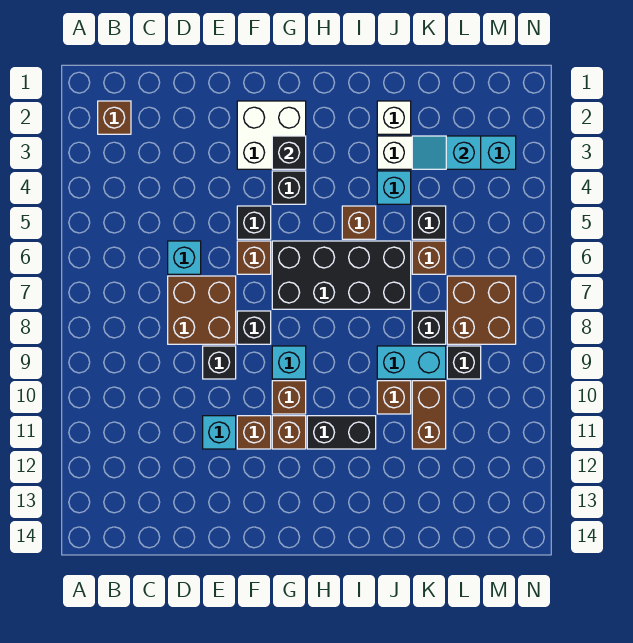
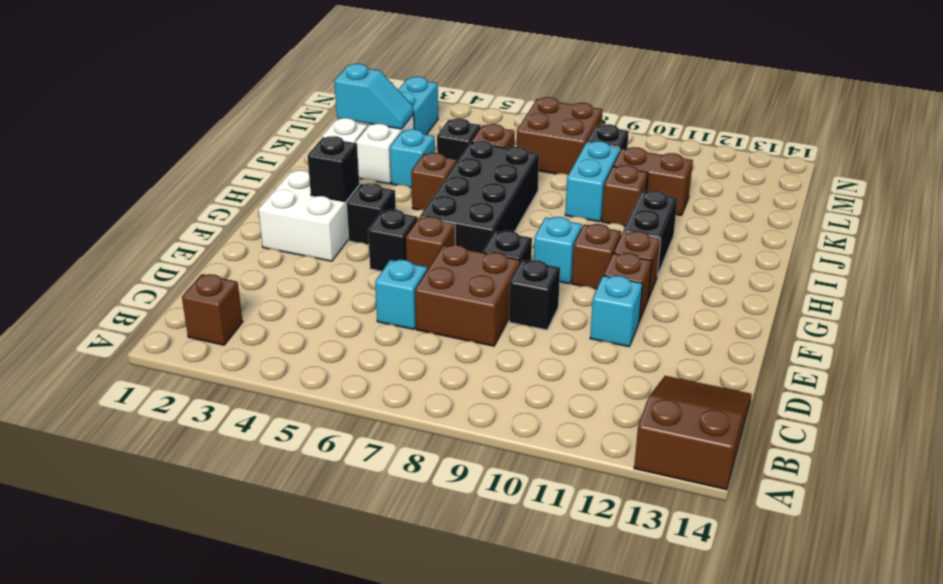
none -> brown slope A13:C14 level 1 top A
cyan slope K3:L3 level 2 top L -> cyan slope K2:K3 level 2 top 2
black brick K8 level 1 -> none

